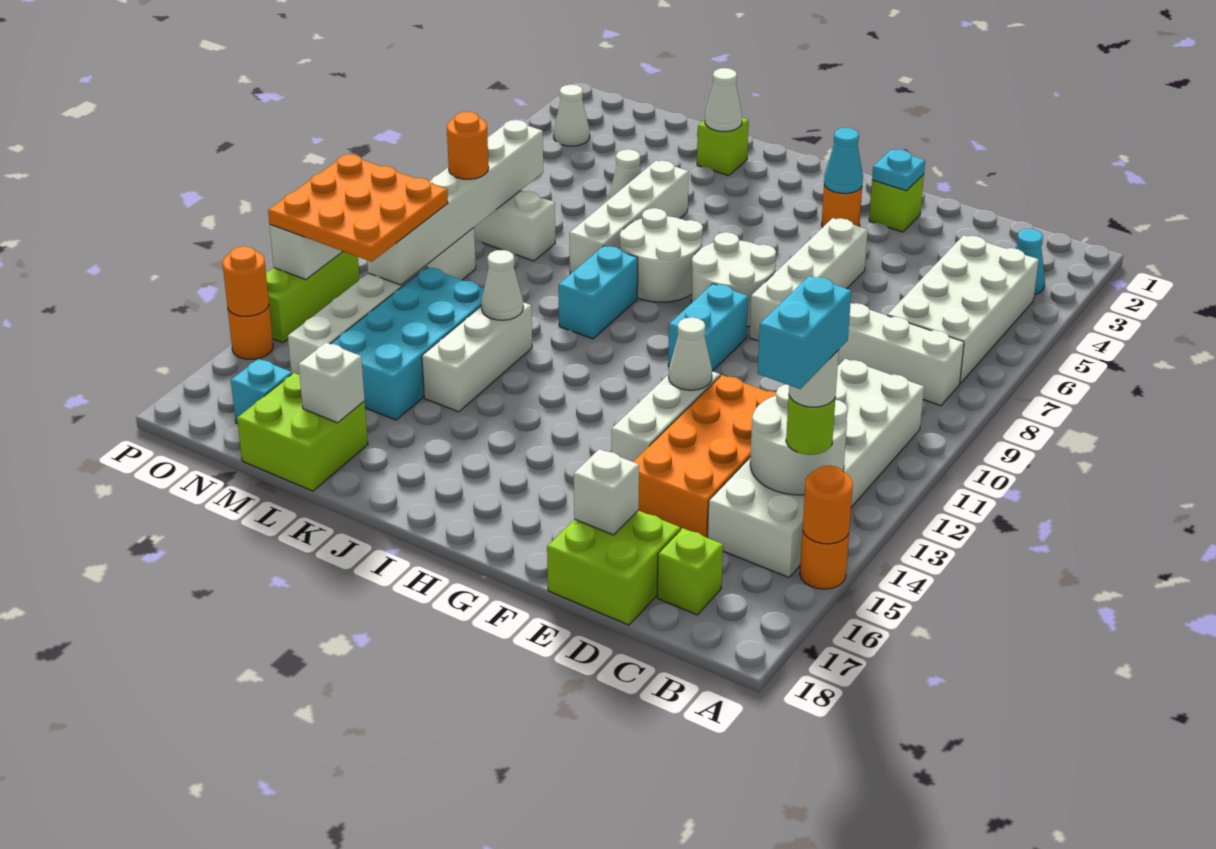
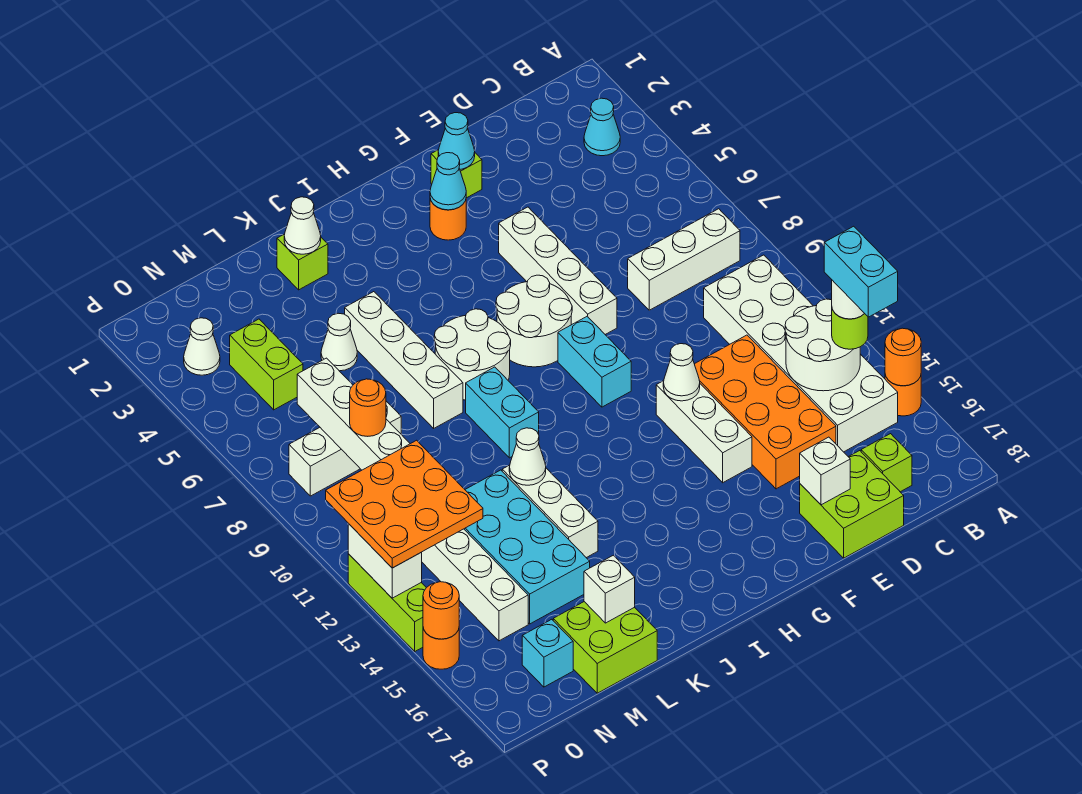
white brick B4:C7 level 1 -> none
cyan plate F2 level 2 -> cyan cone F2 level 2
none -> lime brick N4:N5 level 1

